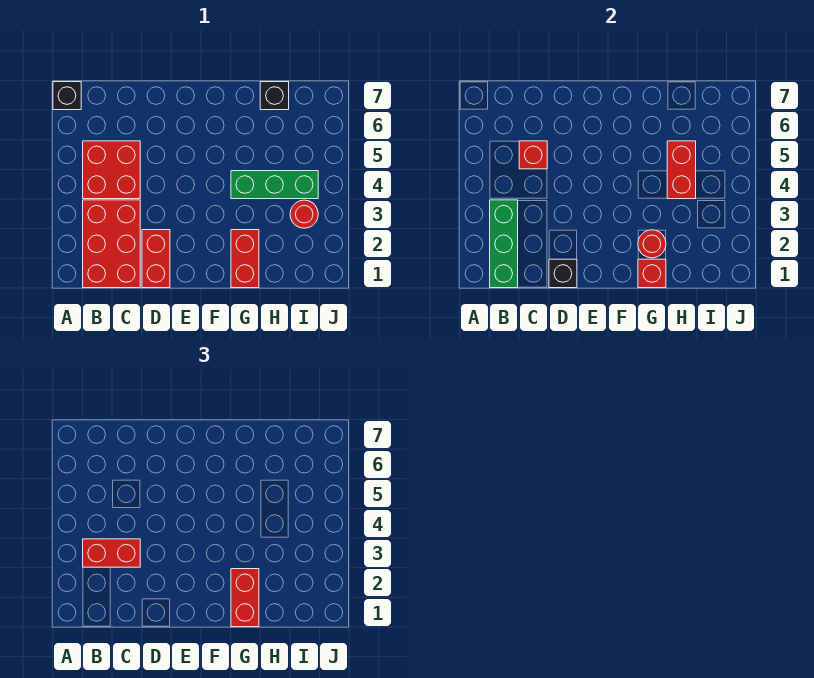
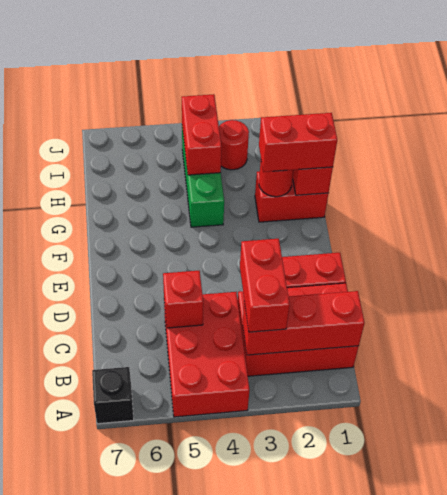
green brick B1:B3 level 2 -> red brick B1:B3 level 2
red brick B4:C5 level 1 -> red brick A4:C5 level 1
black brick D1 level 2 -> none
red brick H4:H5 level 2 -> red brick H4:I4 level 2
black brick H7 level 1 -> none

